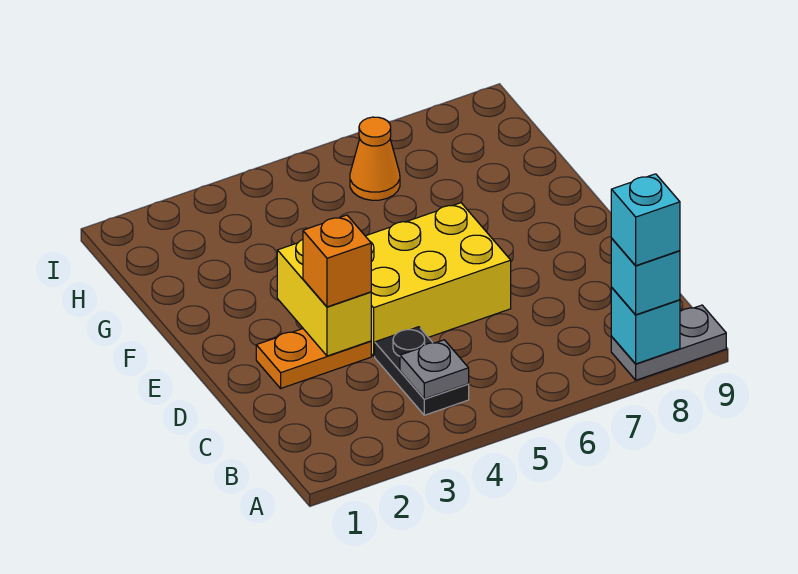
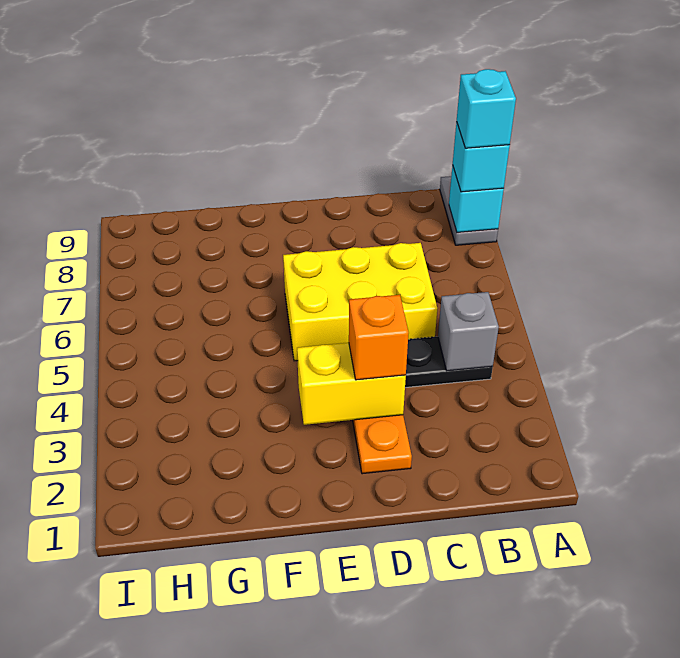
grey plate B4 level 2 -> grey brick B4 level 2
yellow brick D4:E6 level 1 -> yellow brick C5:E6 level 1
orange cone H6 level 1 -> none

